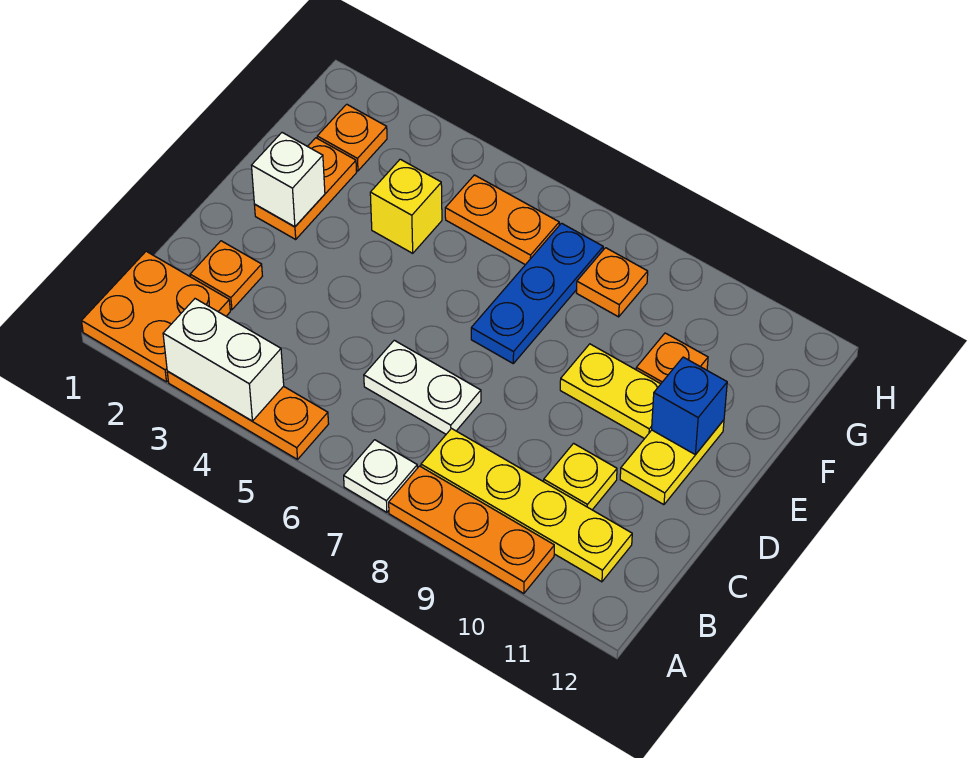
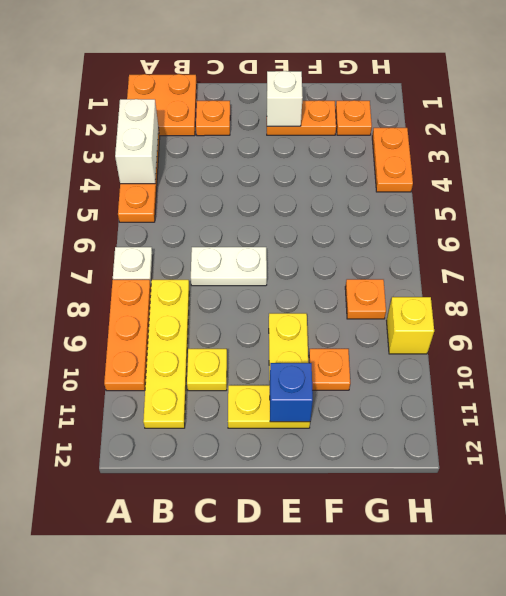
white plate C6:C7 level 1 -> white plate C7:D7 level 1
blue plate E7:G7 level 1 -> none
yellow brick F4 level 1 -> yellow brick H9 level 1
orange plate G5:G6 level 1 -> orange plate H3:H4 level 1

